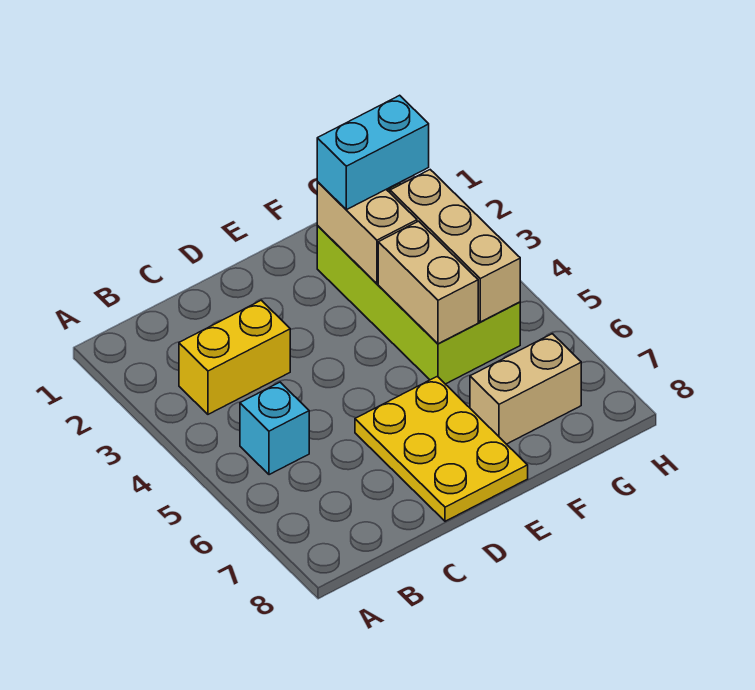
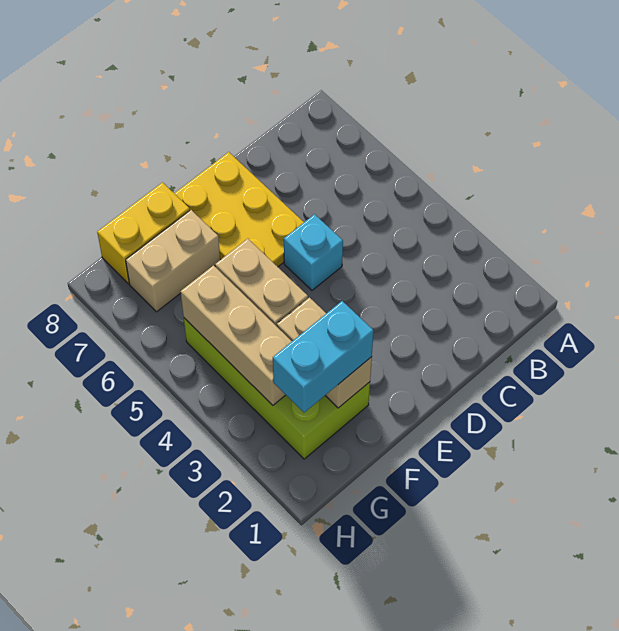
yellow brick B3:C3 level 1 -> yellow brick F8:G8 level 1
cyan brick B5 level 1 -> cyan brick D5 level 1

